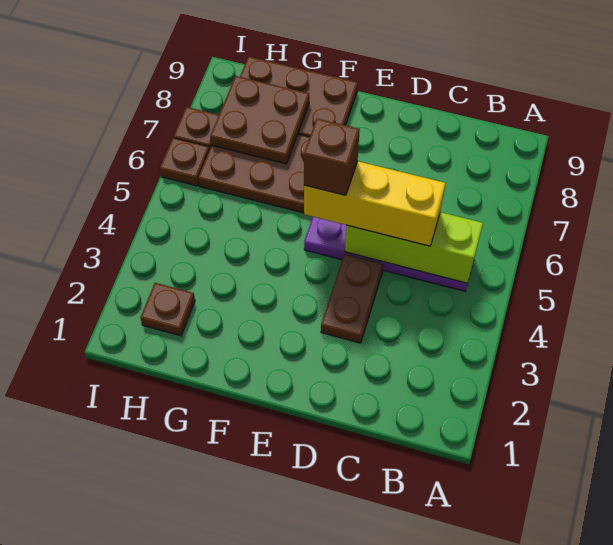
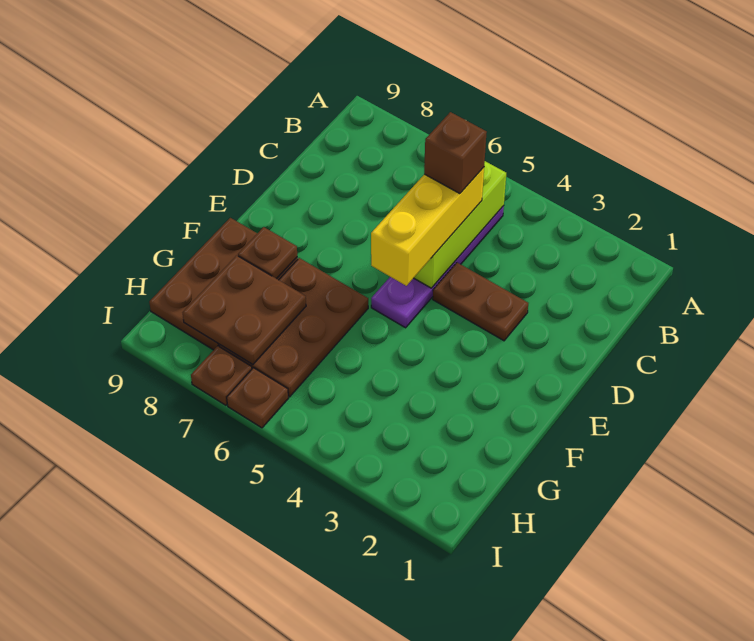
brown brick E5 level 4 -> brown brick C5 level 4
brown plate H2 level 1 -> brown plate F8 level 2

